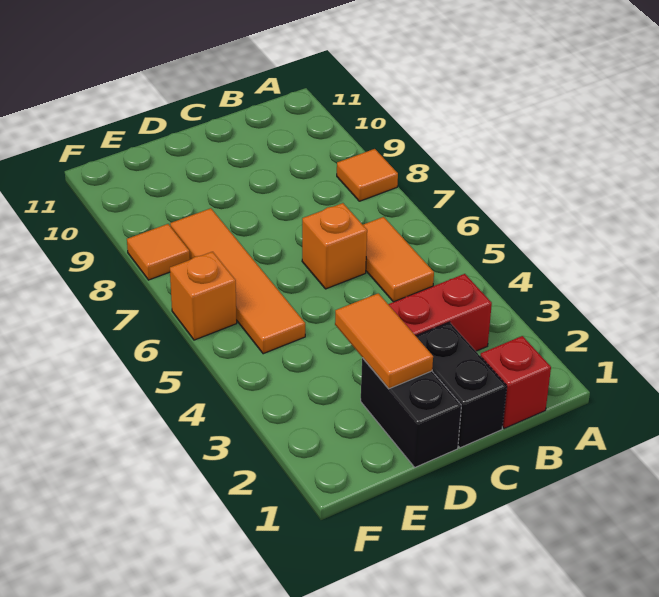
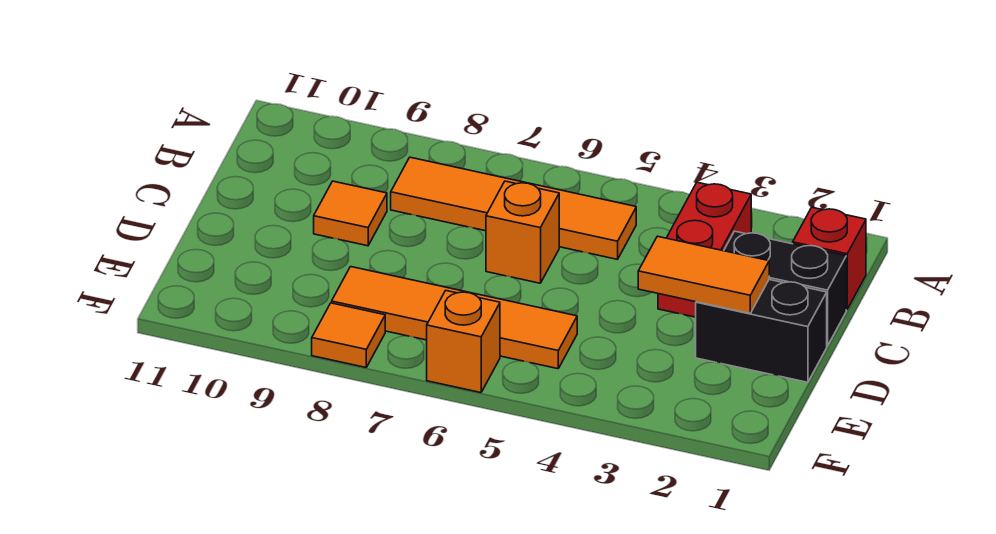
orange tile A8 level 1 -> orange tile C9 level 1
orange tile B5:B6 level 1 -> orange tile B5:B8 level 1

